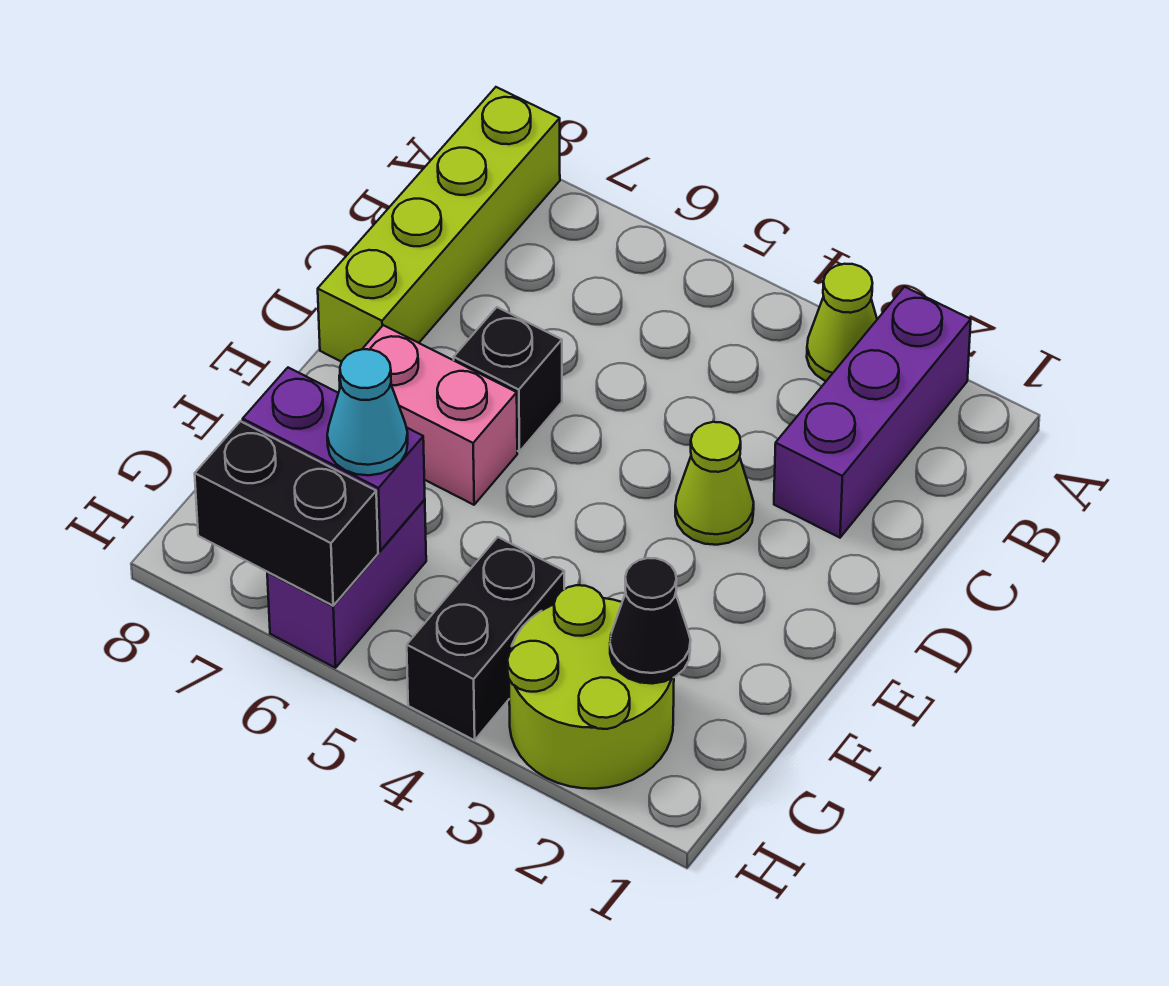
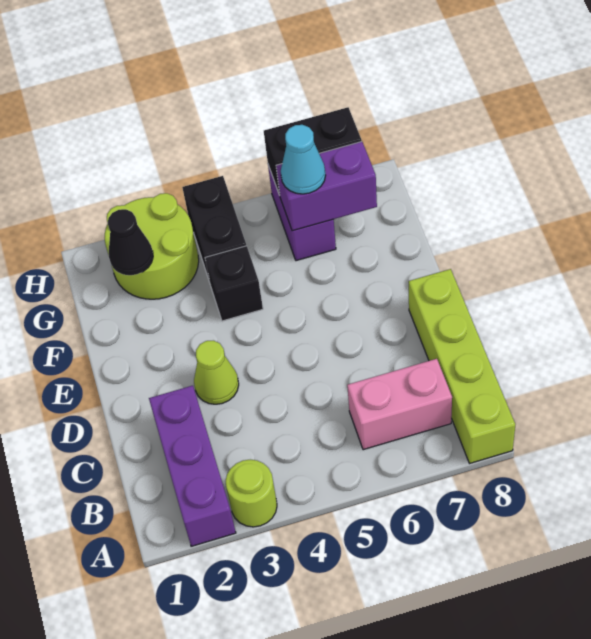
lime cone A3 level 1 -> lime round brick A3 level 1
black brick D6 level 1 -> black brick F4 level 1
pink brick E6:E7 level 1 -> pink brick B6:B7 level 1

